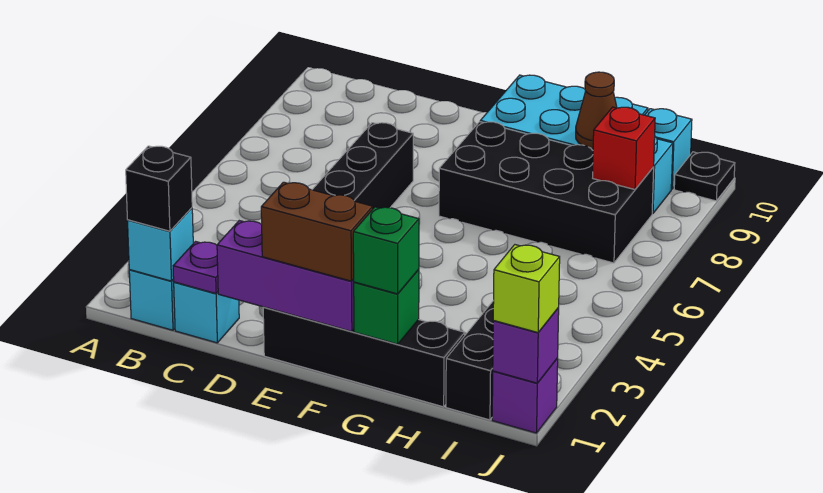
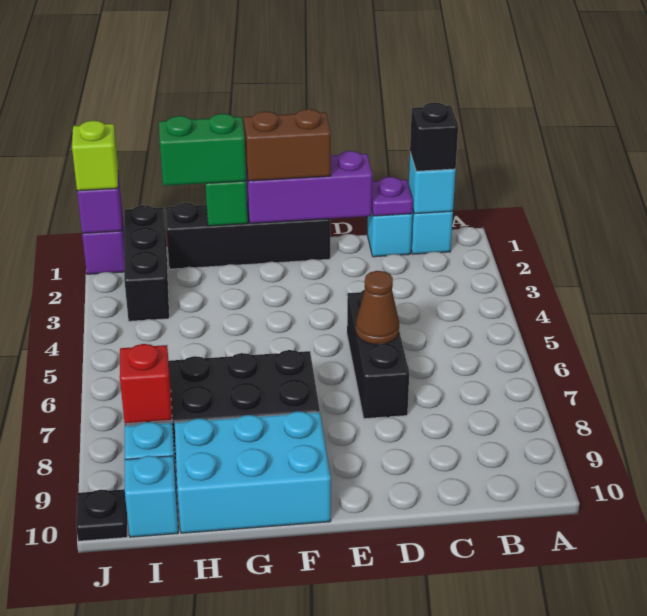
green brick G1 level 3 -> green brick G1:H1 level 3
brown cone H9 level 2 -> brown cone D6 level 2

